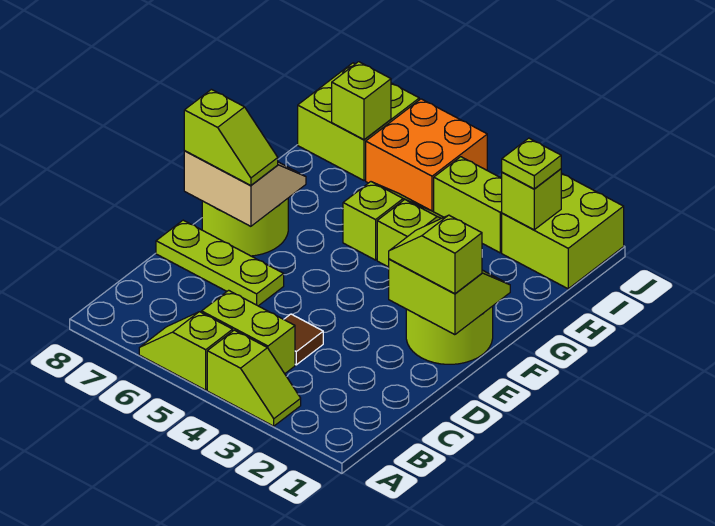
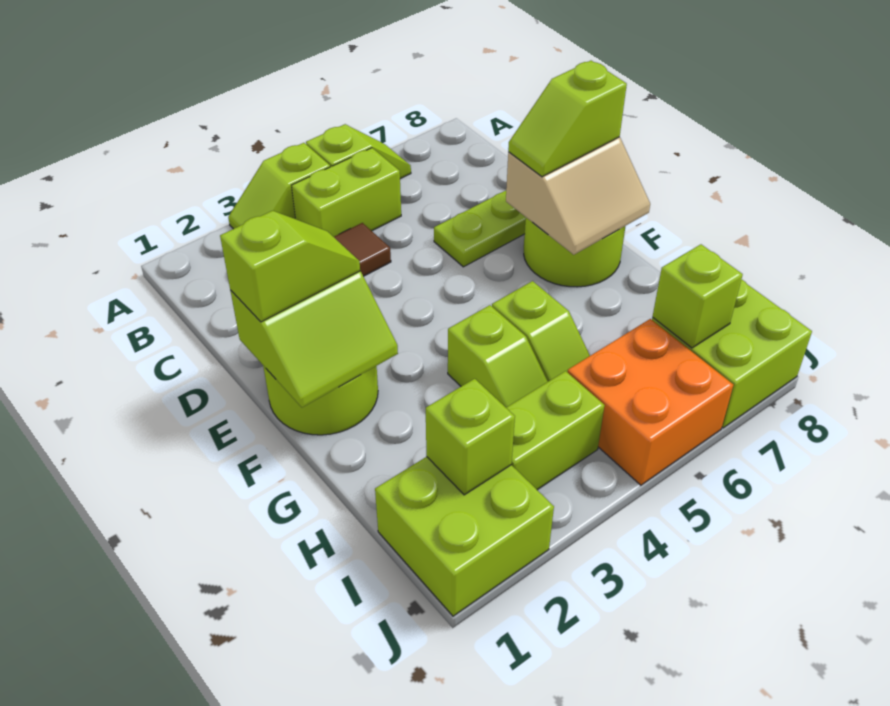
lime plate I2 level 3 -> none

